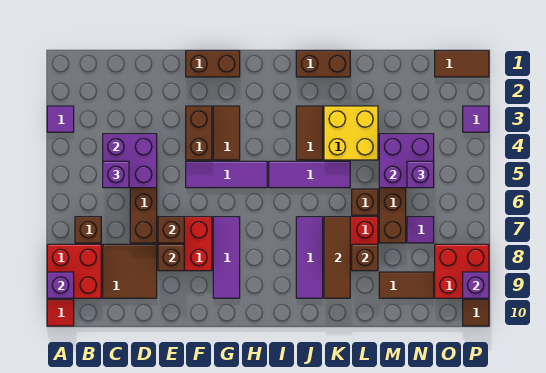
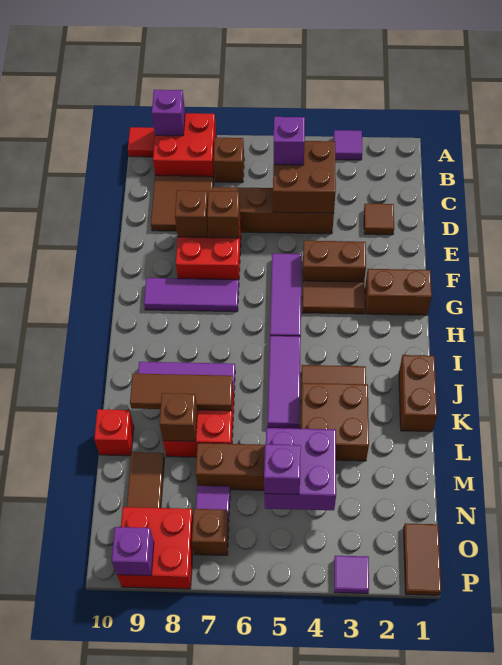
purple brick C4:D5 level 2 -> brown brick C4:D5 level 2
brown brick F1:G1 level 1 -> brown brick G1:G2 level 1
yellow brick K3:L4 level 1 -> brown brick K3:L4 level 1
brown brick L6 level 1 -> brown brick O7 level 1
none -> red brick L10 level 1
brown tile P10 level 1 -> brown tile D2 level 1

